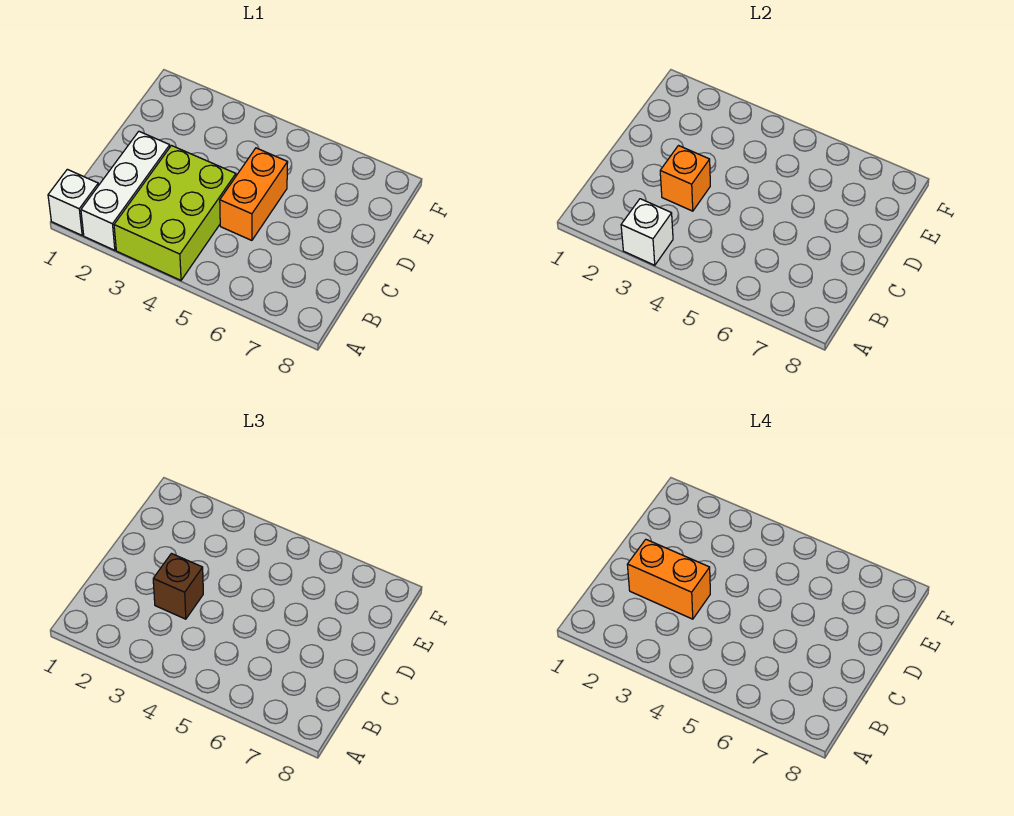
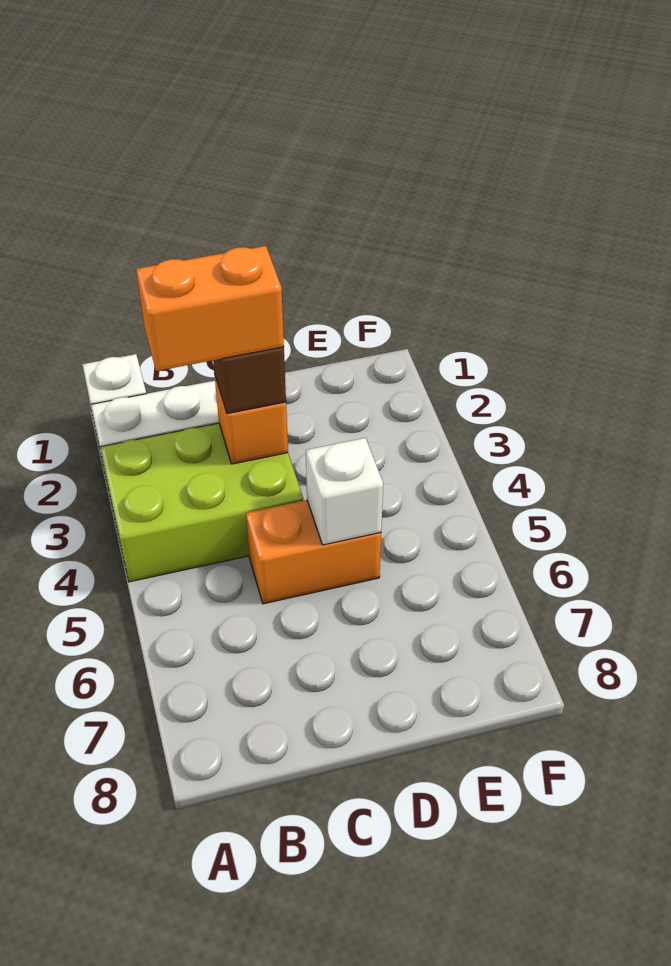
white brick A3 level 2 -> white brick D5 level 2
orange brick C2:C3 level 4 -> orange brick B3:C3 level 4

